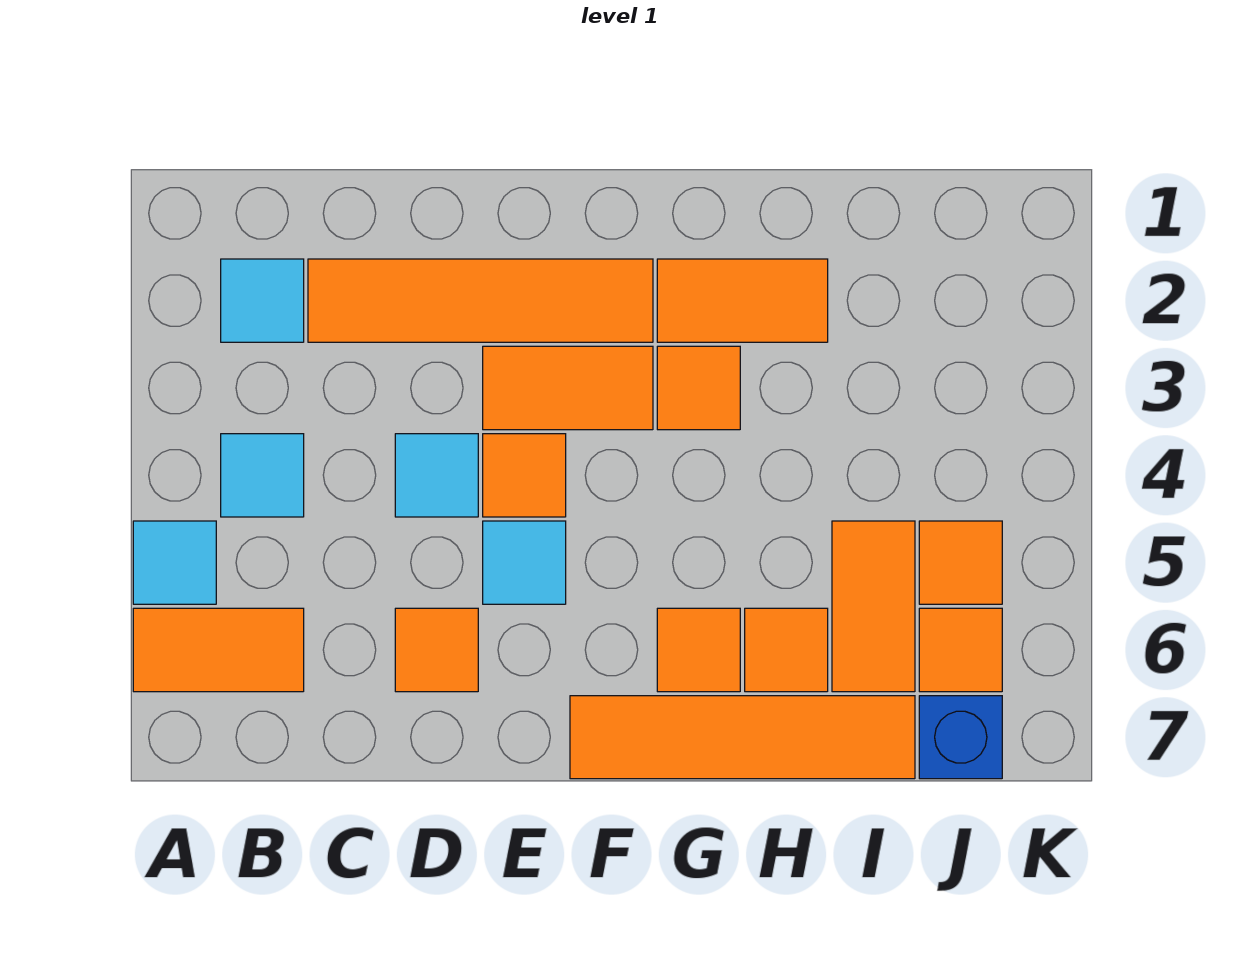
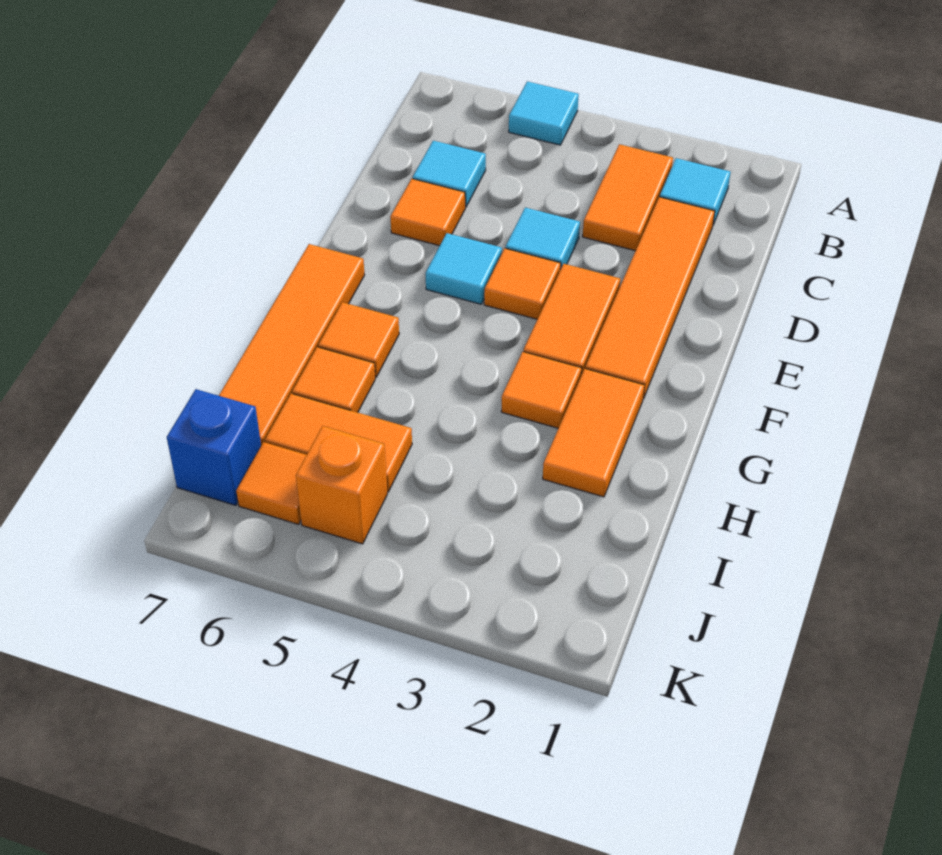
orange tile A6:B6 level 1 -> orange tile B3:C3 level 1
cyan tile B4 level 1 -> cyan tile C6 level 1
orange tile J5 level 1 -> orange brick J5 level 1

